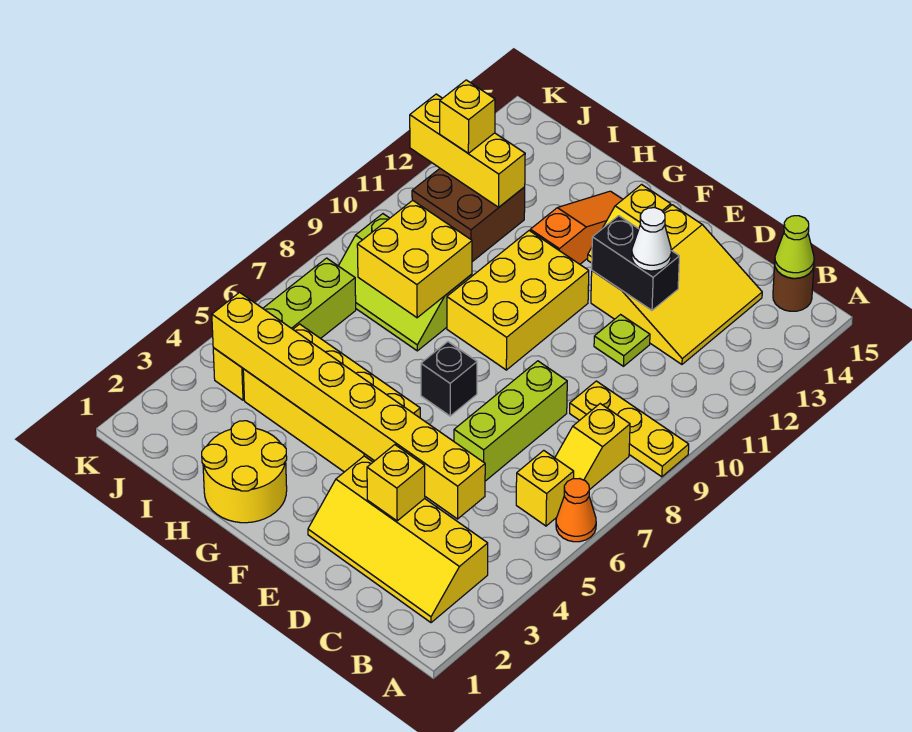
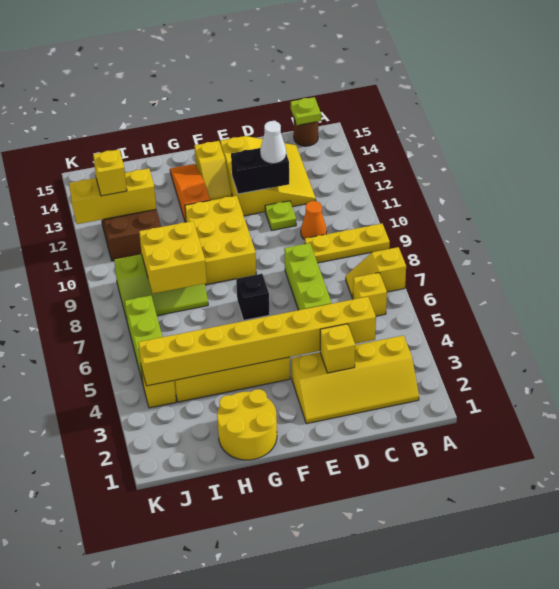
orange cone A6 level 1 -> orange cone C10 level 1
yellow slope B7:B8 level 1 top 8 -> yellow slope A7:B7 level 1 top A
lime cone B15 level 2 -> lime plate B15 level 2

